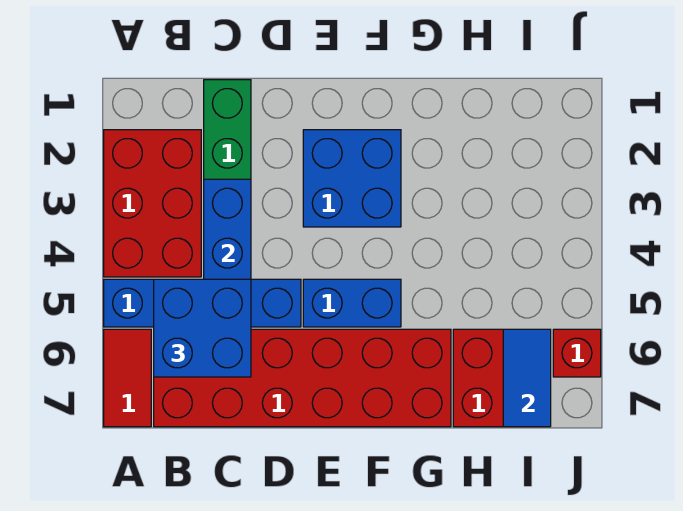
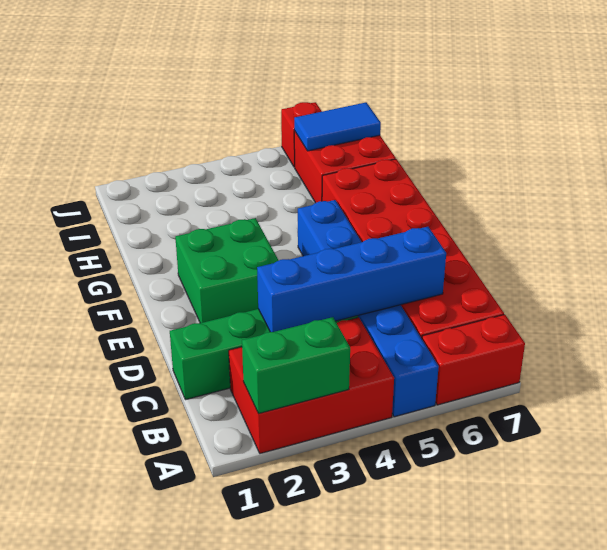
none -> green brick A2:A3 level 2
red tile A6:A7 level 1 -> red brick A6:A7 level 1
blue brick B5:C6 level 3 -> none
blue brick E2:F3 level 1 -> green brick E2:F3 level 1

